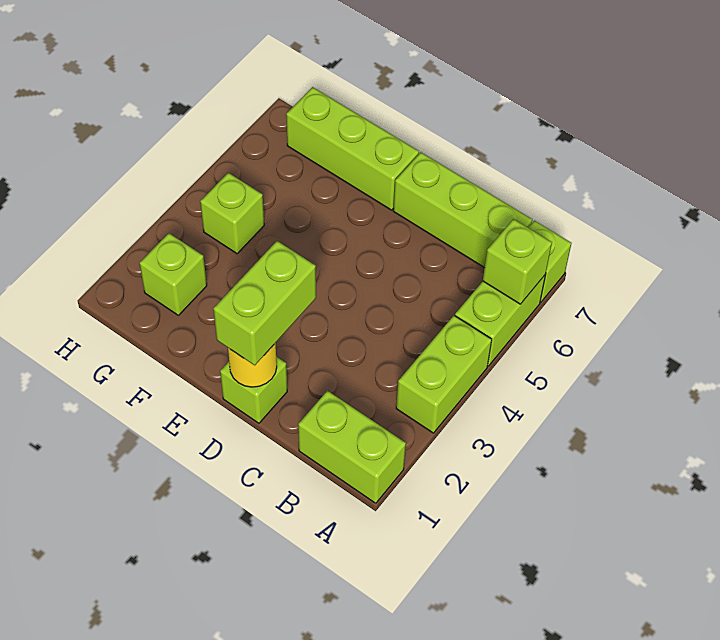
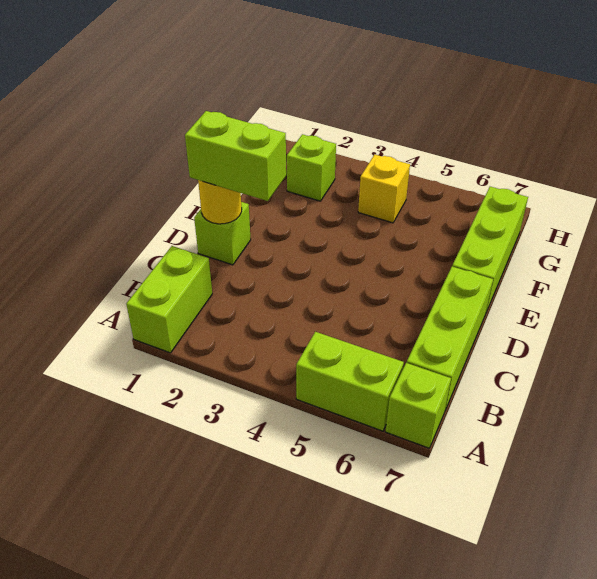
lime brick A3:A4 level 1 -> none
lime brick A6 level 2 -> none
lime brick G4 level 1 -> yellow brick G4 level 1

